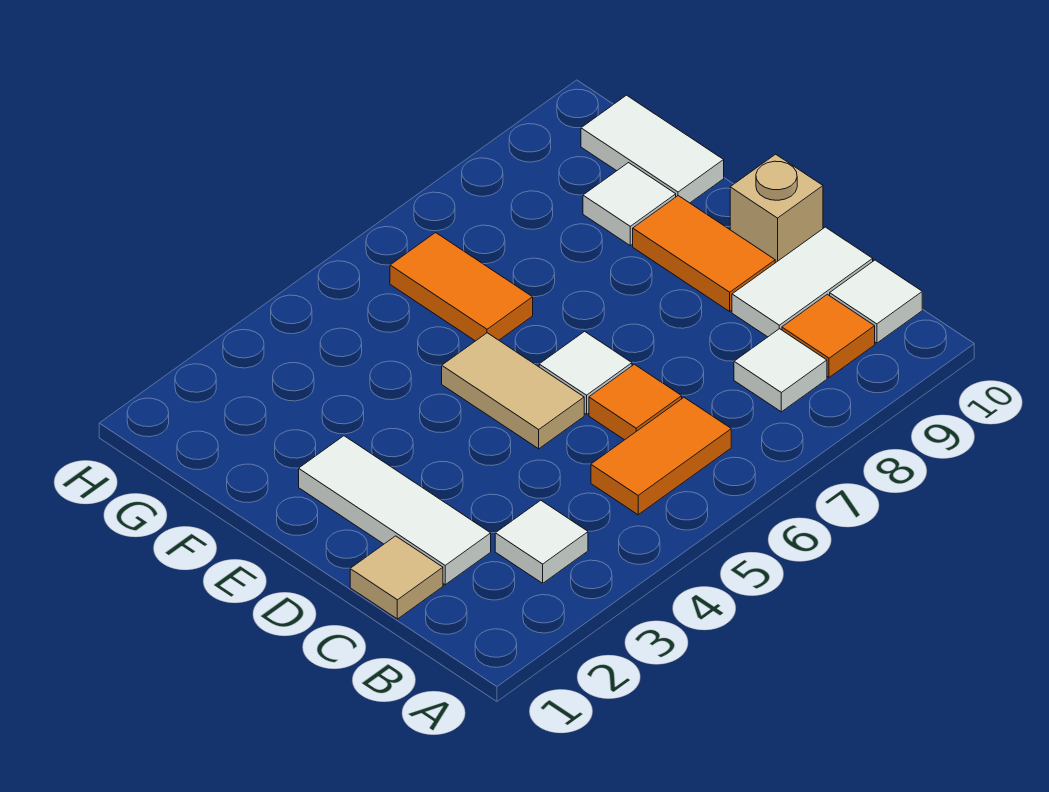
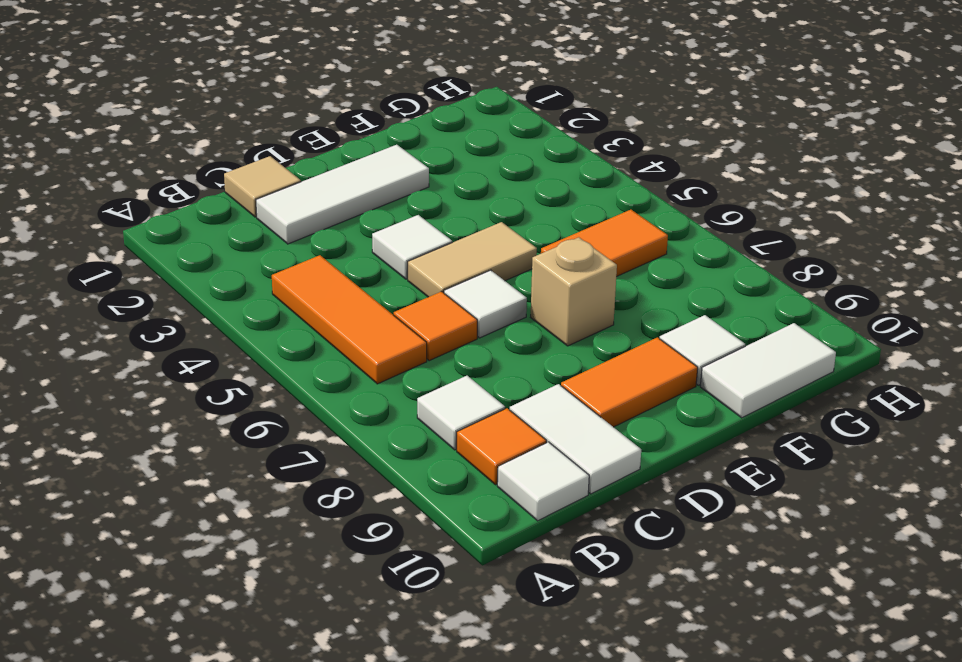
white tile B3 level 1 -> white tile D4 level 1
orange tile B5:B6 level 1 -> orange tile B4:B6 level 1
tan brick D10 level 1 -> tan brick E7 level 1

